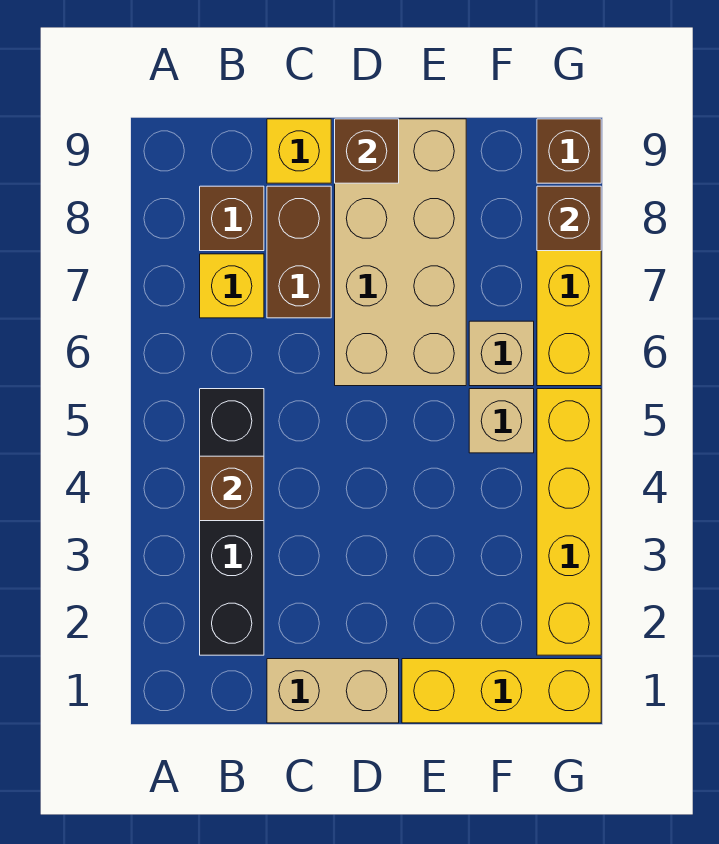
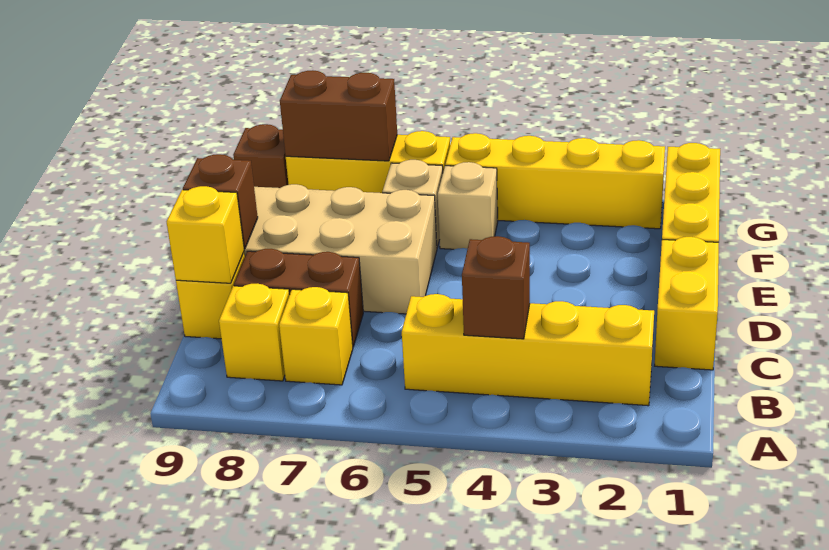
black brick B2:B5 level 1 -> yellow brick B2:B5 level 1
brown brick B8 level 1 -> yellow brick B8 level 1
tan brick C1:D1 level 1 -> yellow brick C1:D1 level 1
none -> yellow brick C9 level 2
brown brick G8 level 2 -> brown brick G7:G8 level 2

